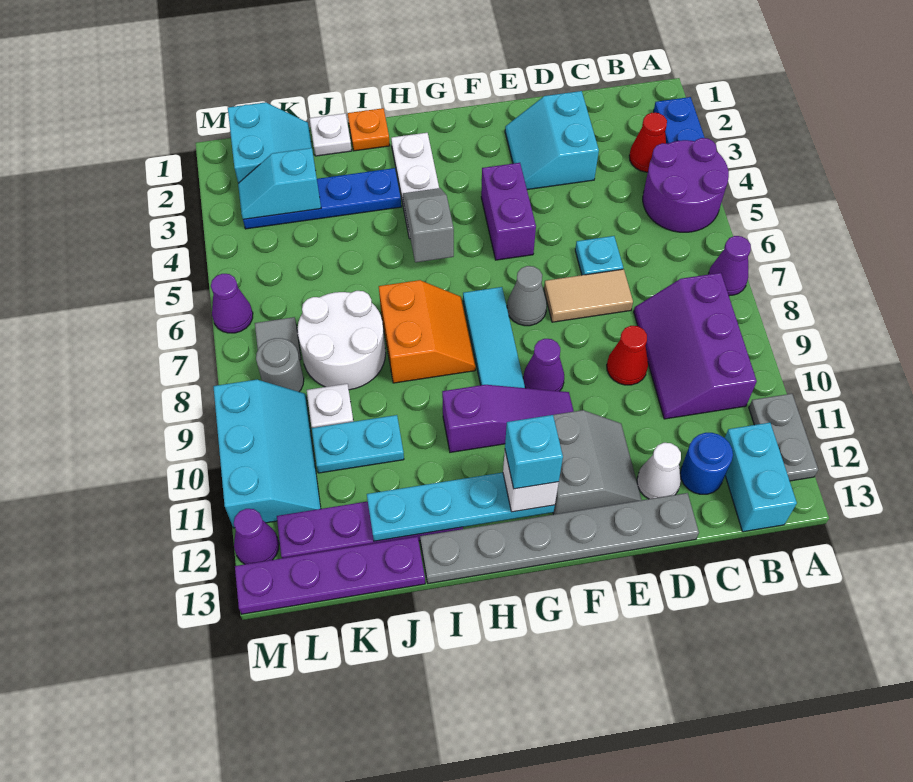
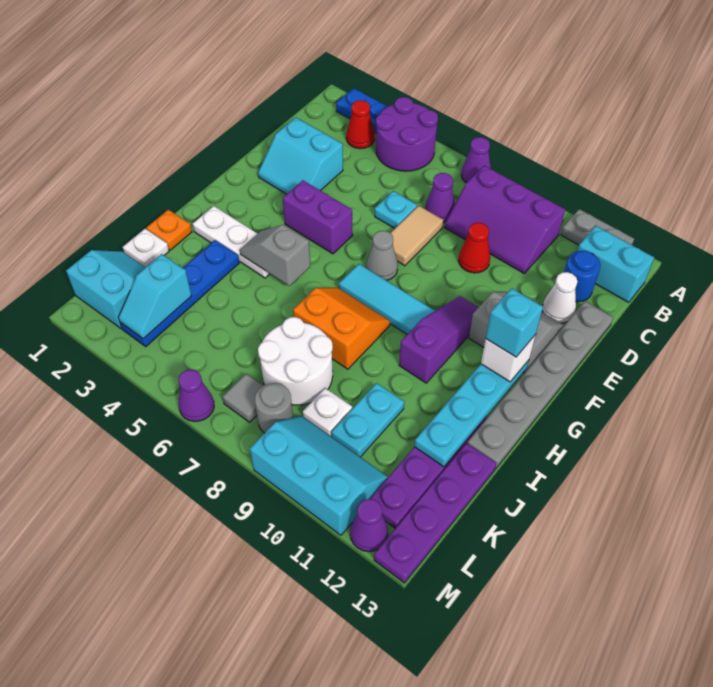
purple cone F9 level 1 -> purple cone C7 level 1

